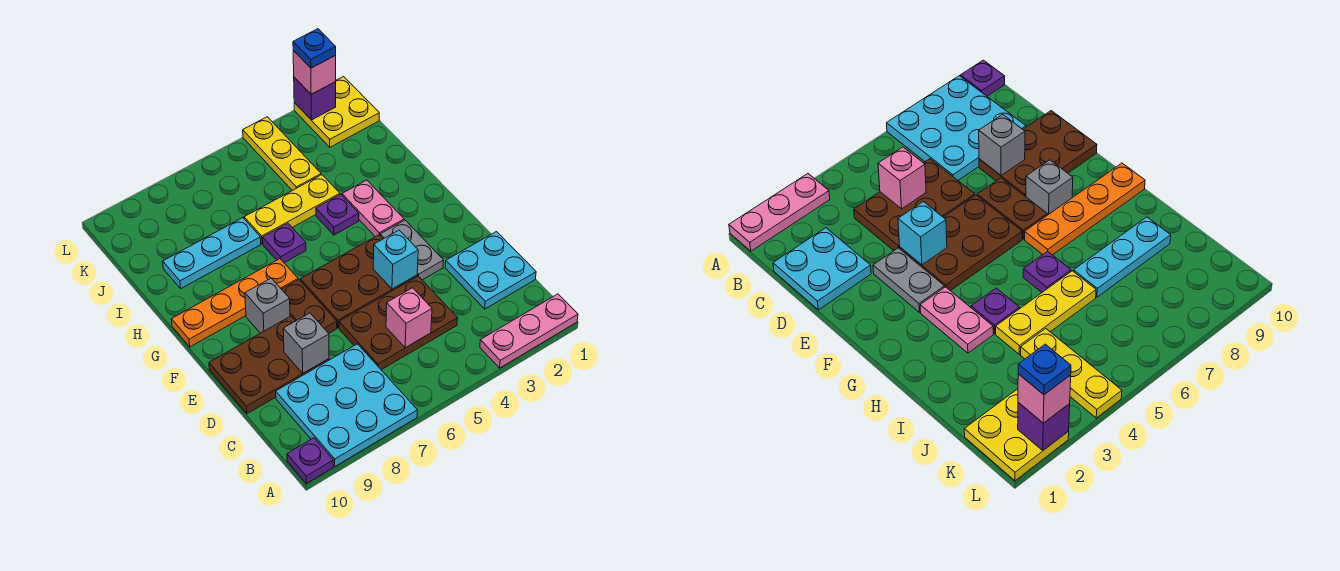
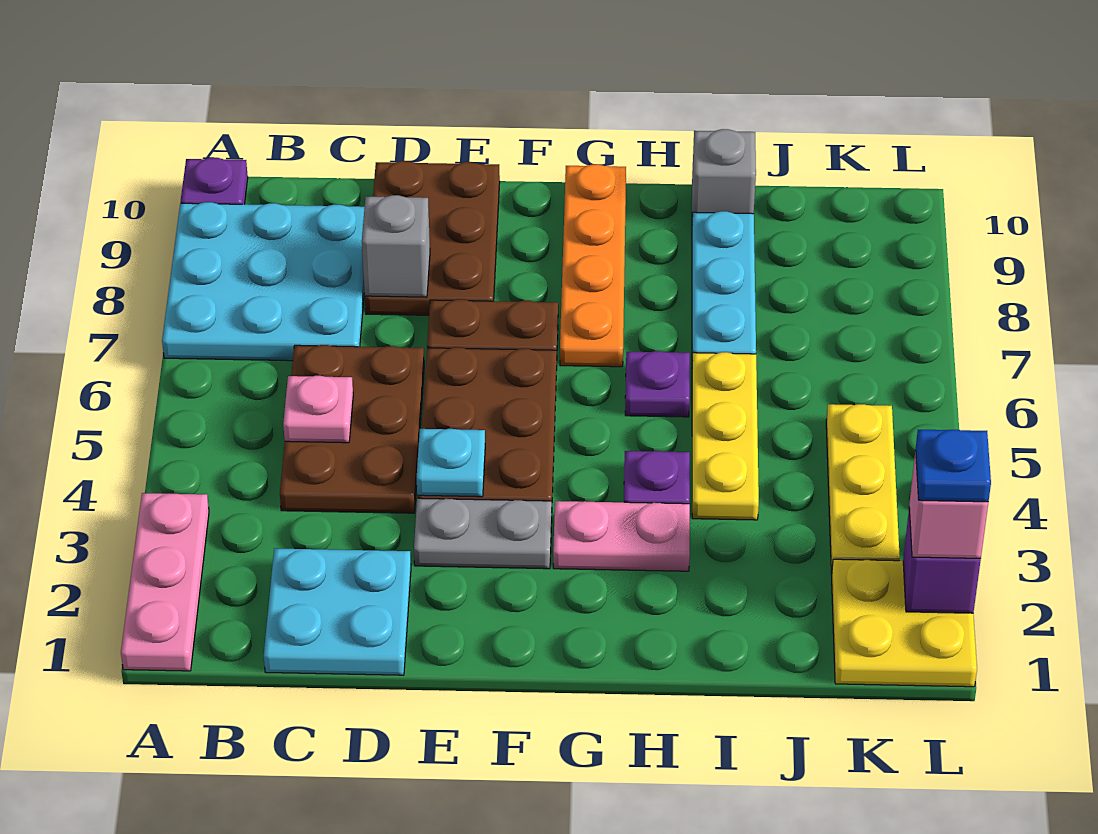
pink brick C5 level 2 -> pink plate C5 level 2
cyan brick E4 level 2 -> cyan plate E4 level 2
grey brick F8 level 1 -> grey brick I10 level 1
yellow plate J4:L4 level 1 -> yellow plate K3:K5 level 1

